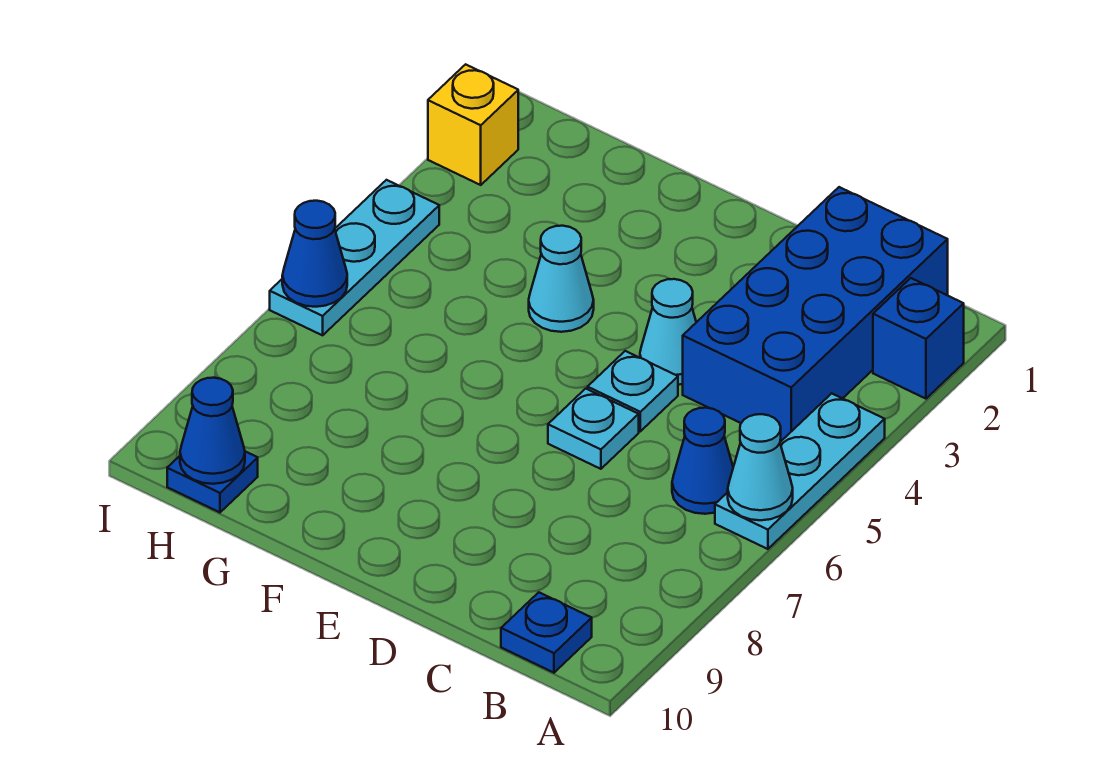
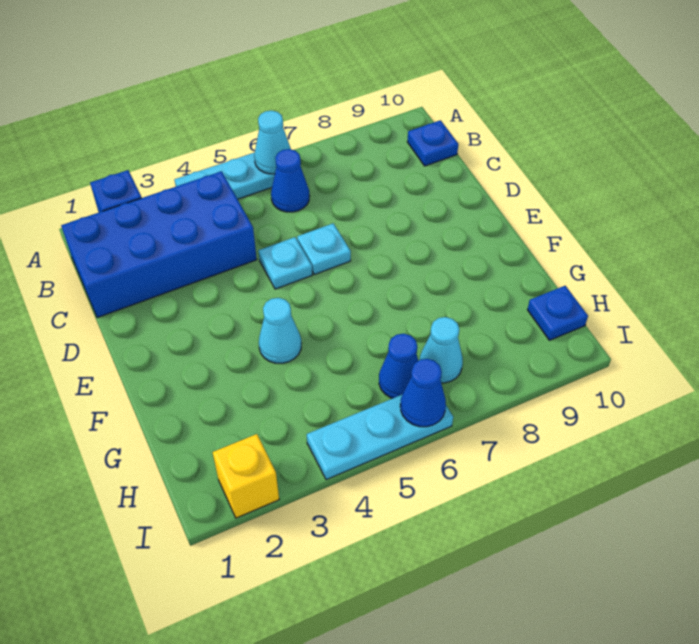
cyan cone D4 level 1 -> cyan cone H7 level 1
blue cone H10 level 2 -> blue cone H6 level 1

